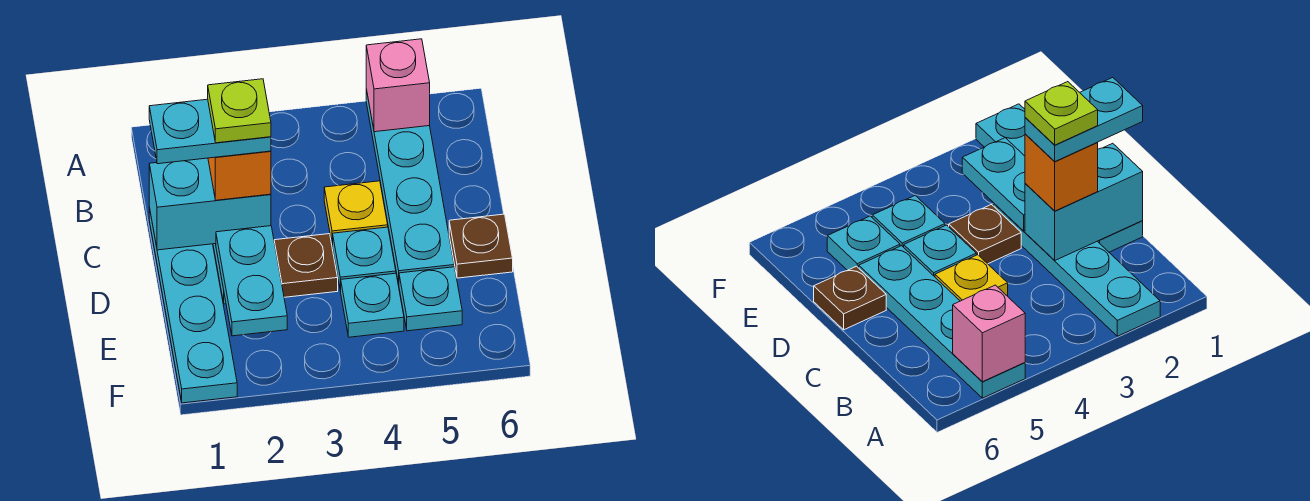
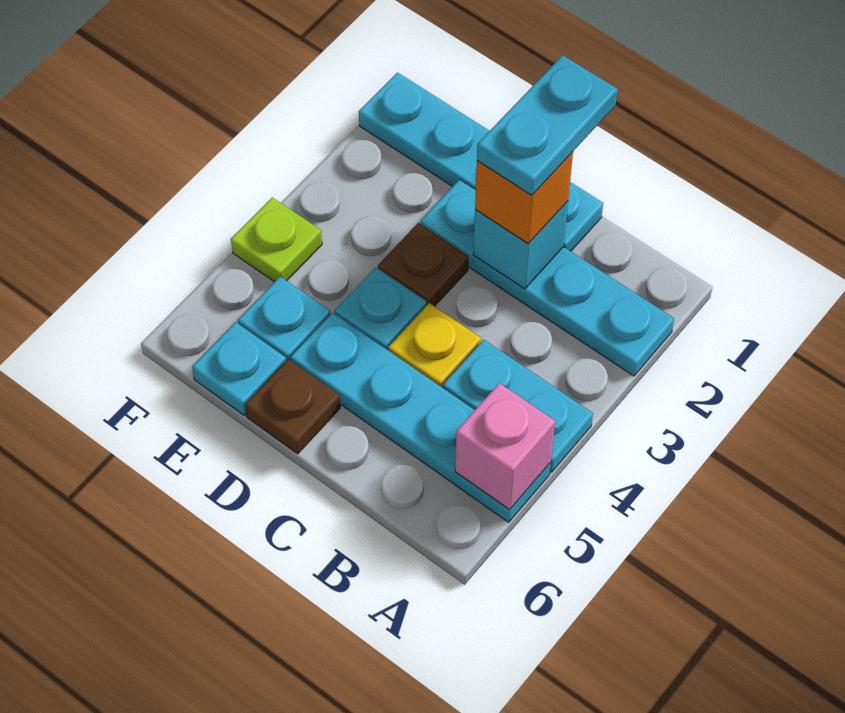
cyan brick C1:C2 level 2 -> cyan brick C2 level 2
lime plate C2 level 5 -> lime plate F4 level 1
cyan plate D2:E2 level 2 -> cyan plate A4:B4 level 1
cyan plate E4 level 1 -> cyan plate E6 level 1

